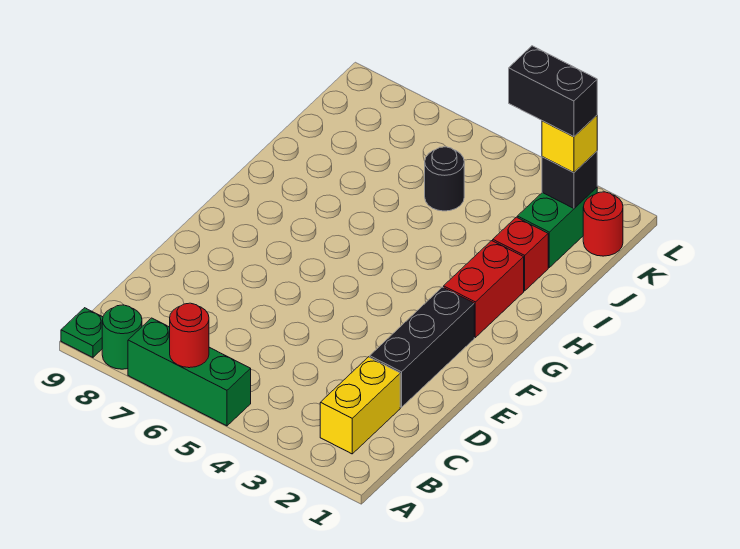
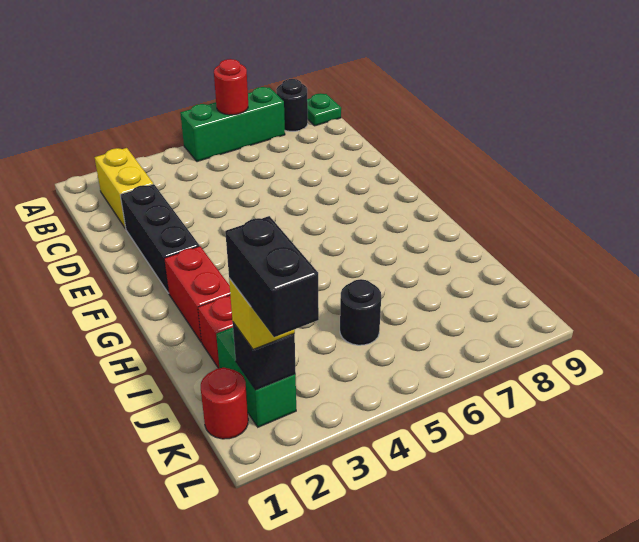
green round brick A8 level 1 -> black round brick A8 level 1
black brick K2:K3 level 4 -> black brick K2:L2 level 4

